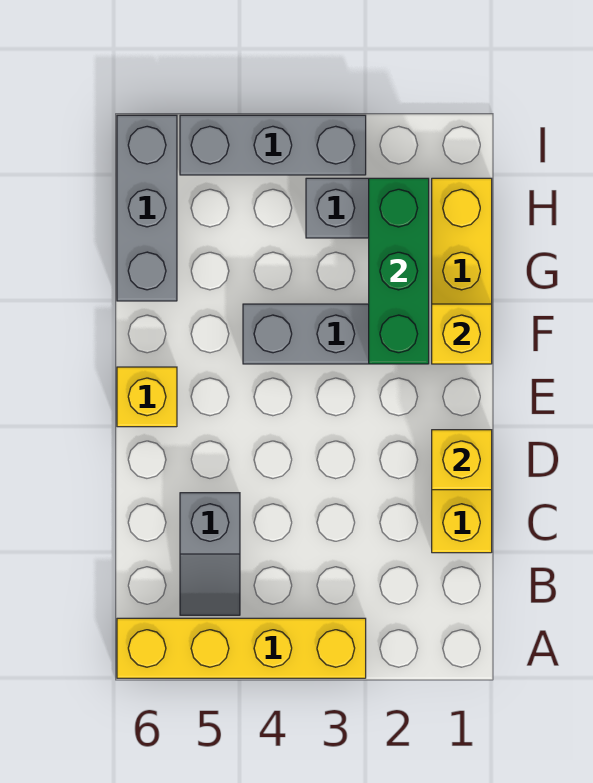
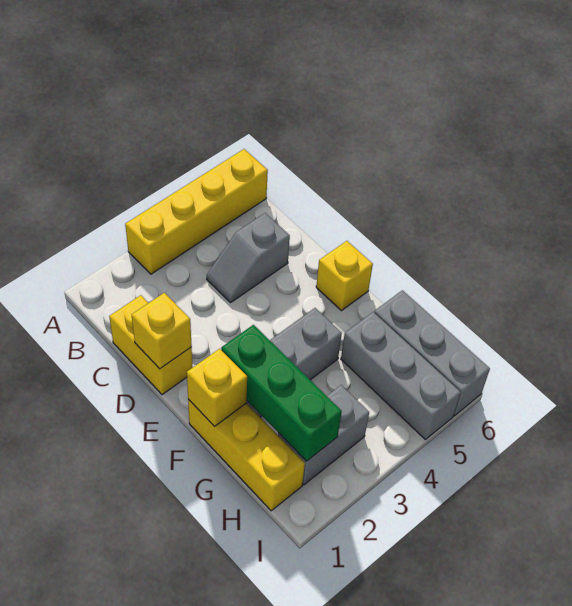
grey slope B5:C5 level 1 top C -> grey slope C4:C5 level 1 top 5
grey brick I3:I5 level 1 -> grey brick G5:I5 level 1

